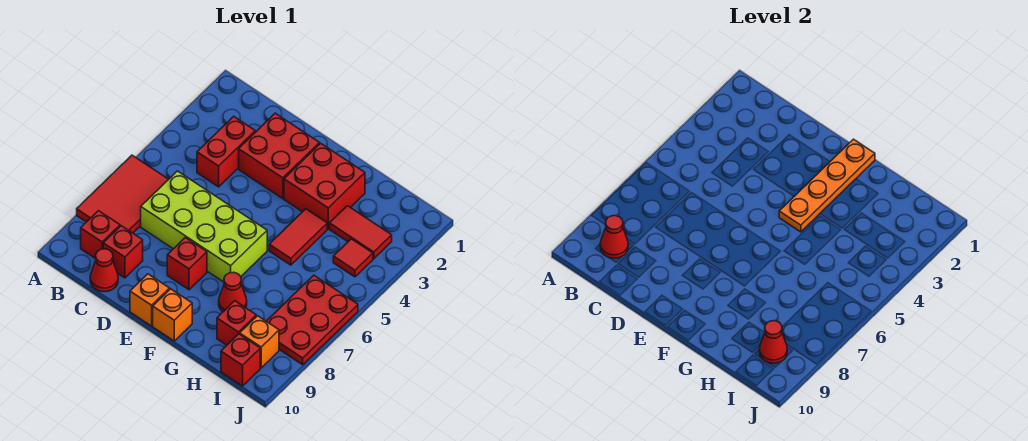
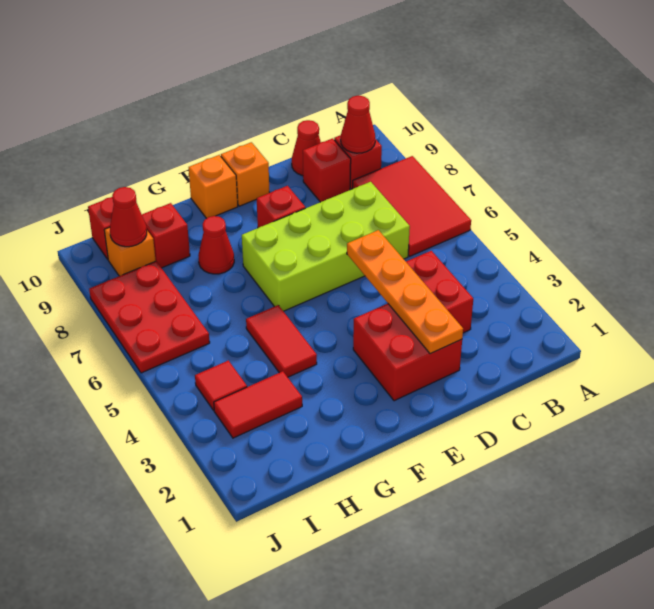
orange plate F1:F4 level 2 -> orange plate D2:D5 level 2
red brick F2:G3 level 1 -> none

